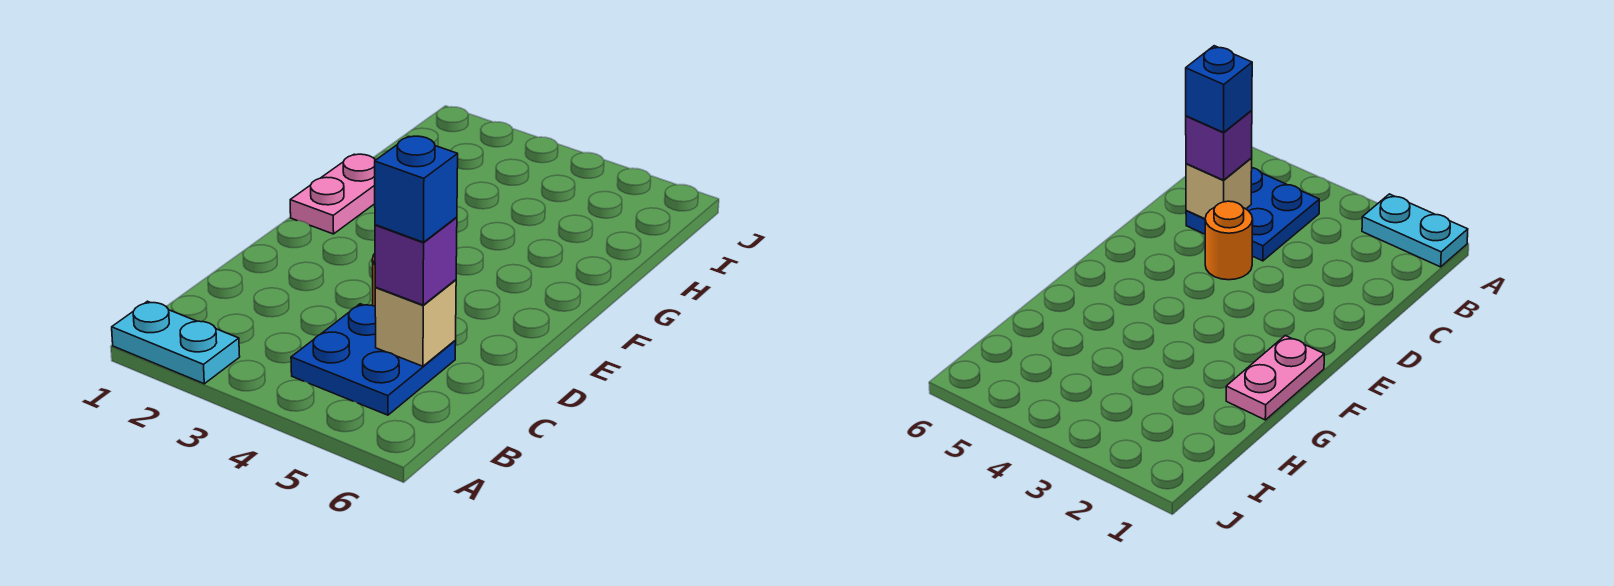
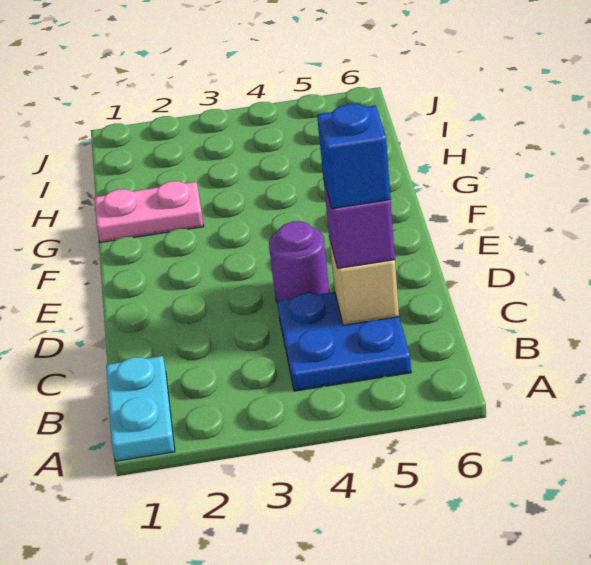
cyan plate A1:A2 level 1 -> cyan plate A1:B1 level 1
orange round brick D4 level 1 -> purple round brick D4 level 1
pink plate F1:G1 level 1 -> pink plate G1:G2 level 1

